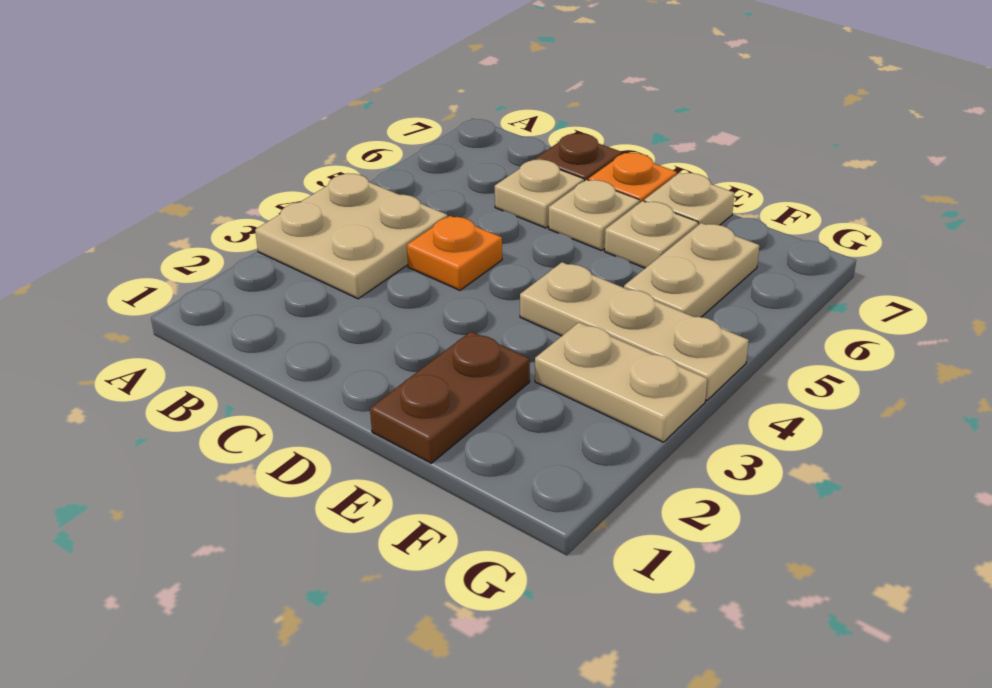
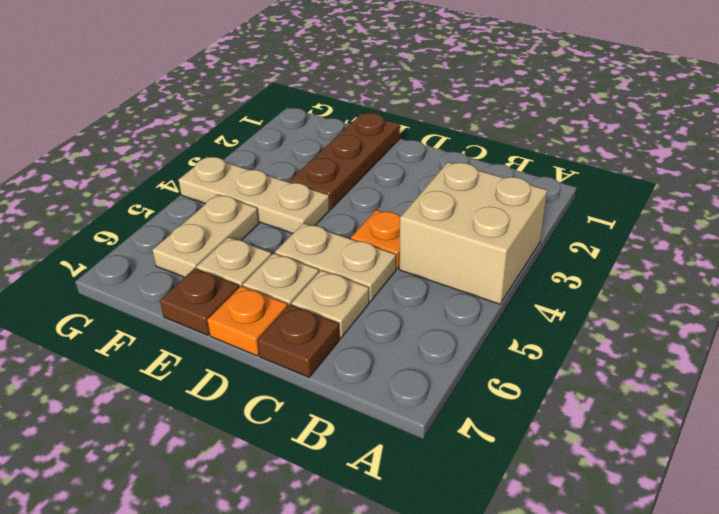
tan plate A3:B4 level 1 -> tan brick A3:B4 level 1
brown plate E1:E2 level 1 -> brown plate E1:E3 level 1
tan plate E7 level 1 -> brown plate E7 level 1
tan plate F3:G3 level 1 -> tan plate C5:D5 level 1

